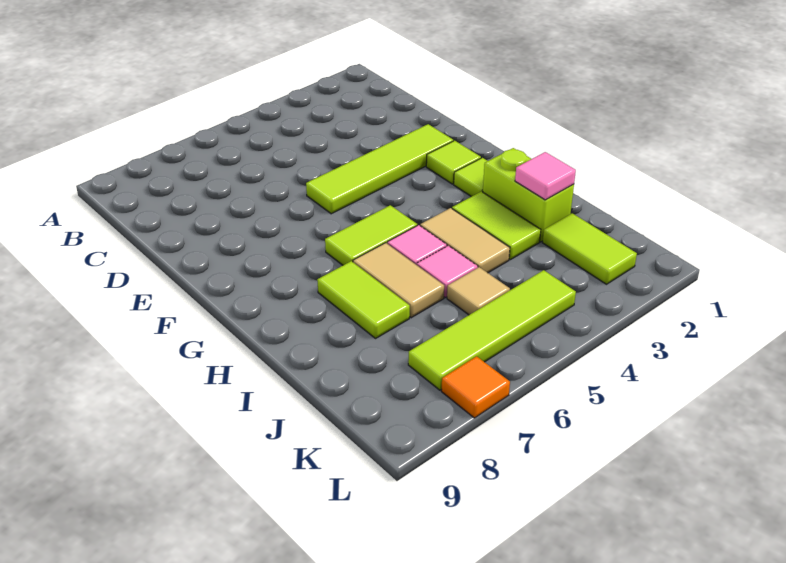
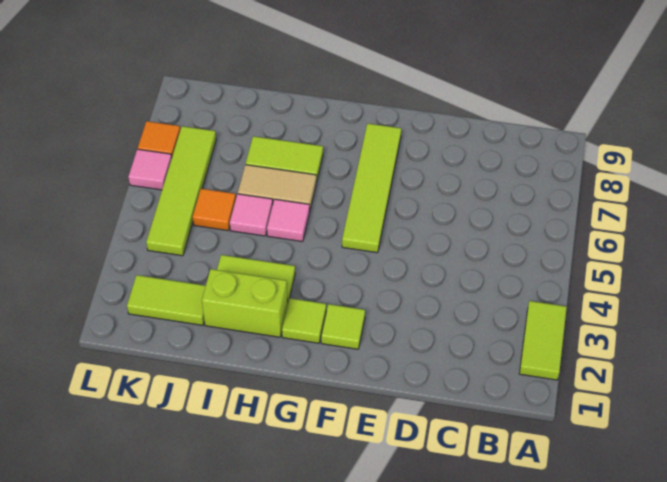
lime tile E2:E5 level 1 -> lime tile F5:F8 level 1
lime tile G5:G6 level 1 -> lime tile A2:A3 level 1
tan tile H4:I4 level 1 -> none
pink tile I2 level 2 -> pink tile L6 level 1
tan tile J5 level 1 -> orange tile J5 level 1

